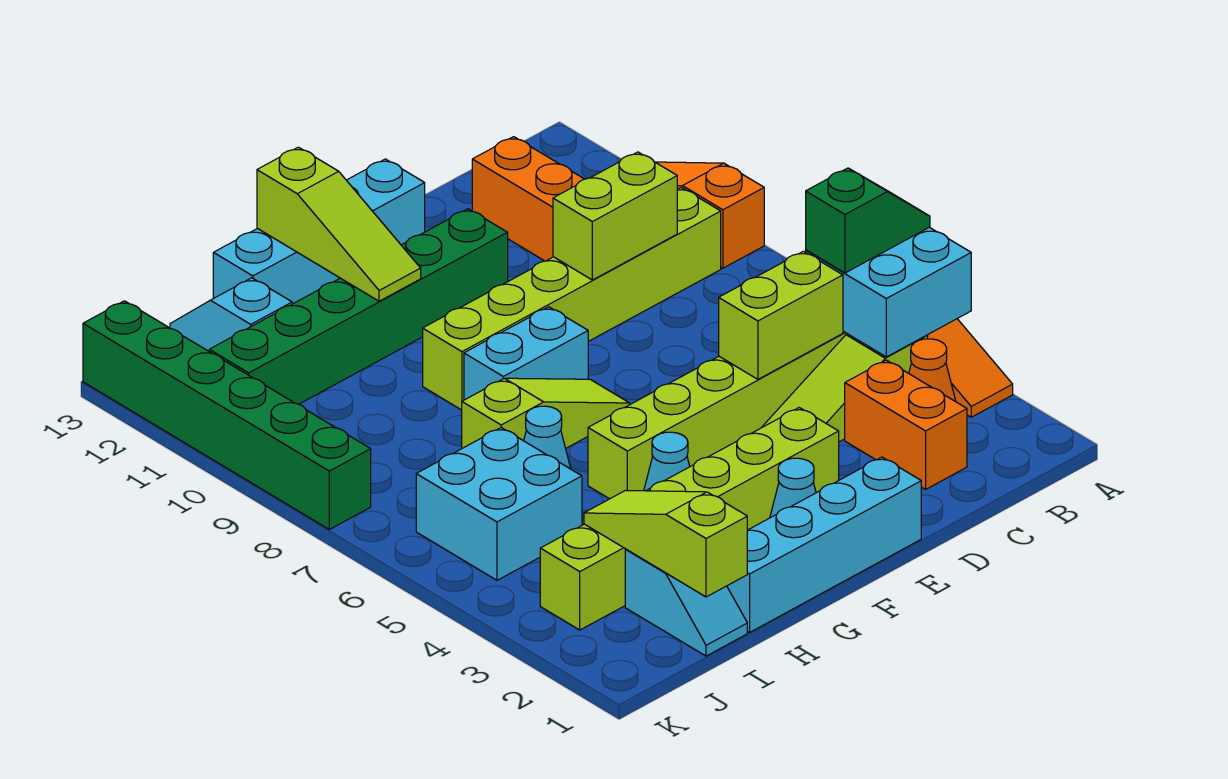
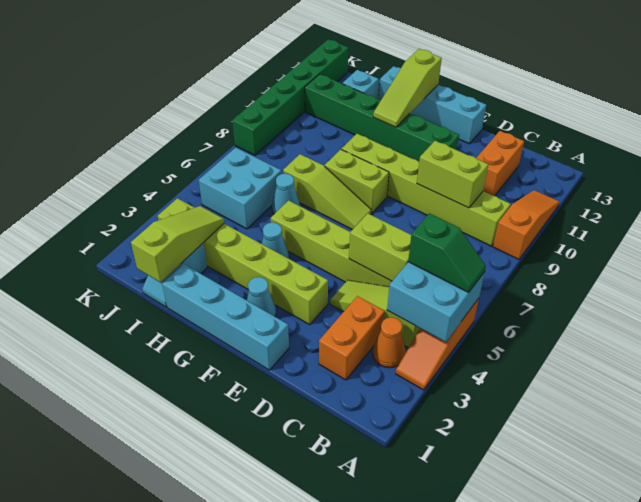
cyan brick F8:G8 level 1 -> lime brick F8:G8 level 1

